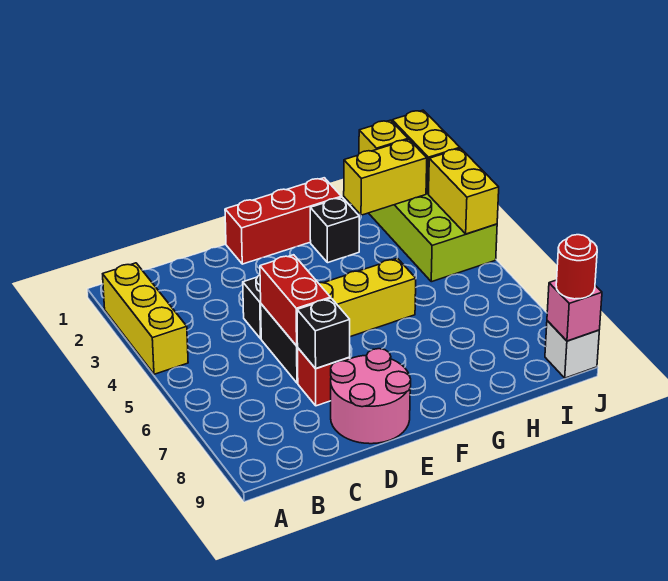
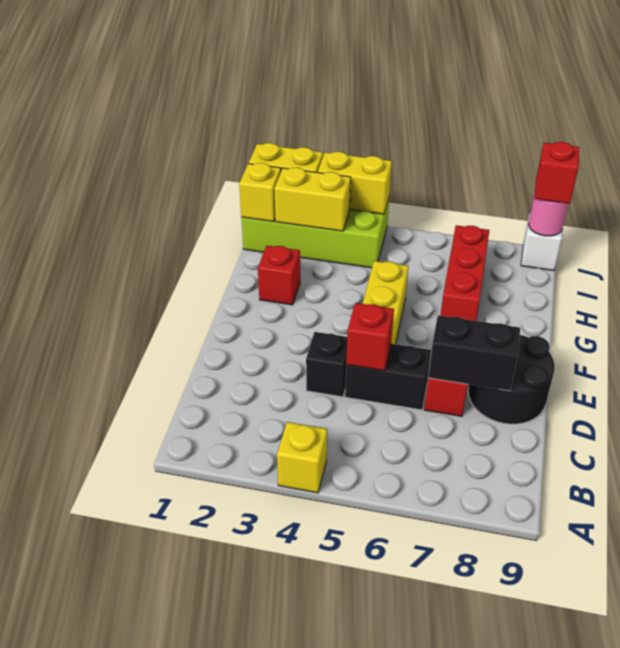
yellow brick A2:A4 level 1 -> yellow brick A4 level 1
red brick D5:D6 level 2 -> red brick D5 level 2
black brick D7 level 2 -> black brick D7:D8 level 2
pink round brick D8:E9 level 1 -> black round brick D8:E9 level 1
red brick E1:G1 level 1 -> red brick G7:I7 level 1
black brick G2 level 1 -> red brick G2 level 1
yellow brick H2:I2 level 2 -> yellow brick I2:I3 level 2
pink brick J9 level 2 -> pink round brick J9 level 2
red round brick J9 level 3 -> red brick J9 level 3

